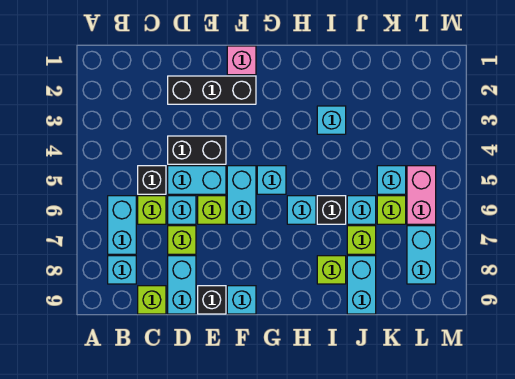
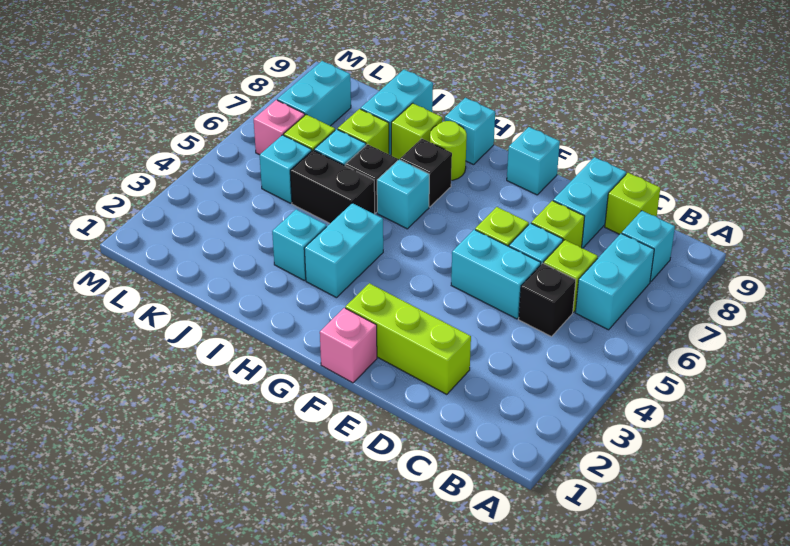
black brick D2:F2 level 1 -> lime brick D2:F2 level 1
black brick D4:E4 level 1 -> black brick I5:J5 level 1
black brick E9 level 1 -> black brick H7 level 1
cyan brick F5:F6 level 1 -> cyan brick H3:H4 level 1
cyan brick G5 level 1 -> cyan brick H9 level 1
none -> lime round brick H8 level 1
pink brick L5:L6 level 1 -> pink brick L6 level 1

